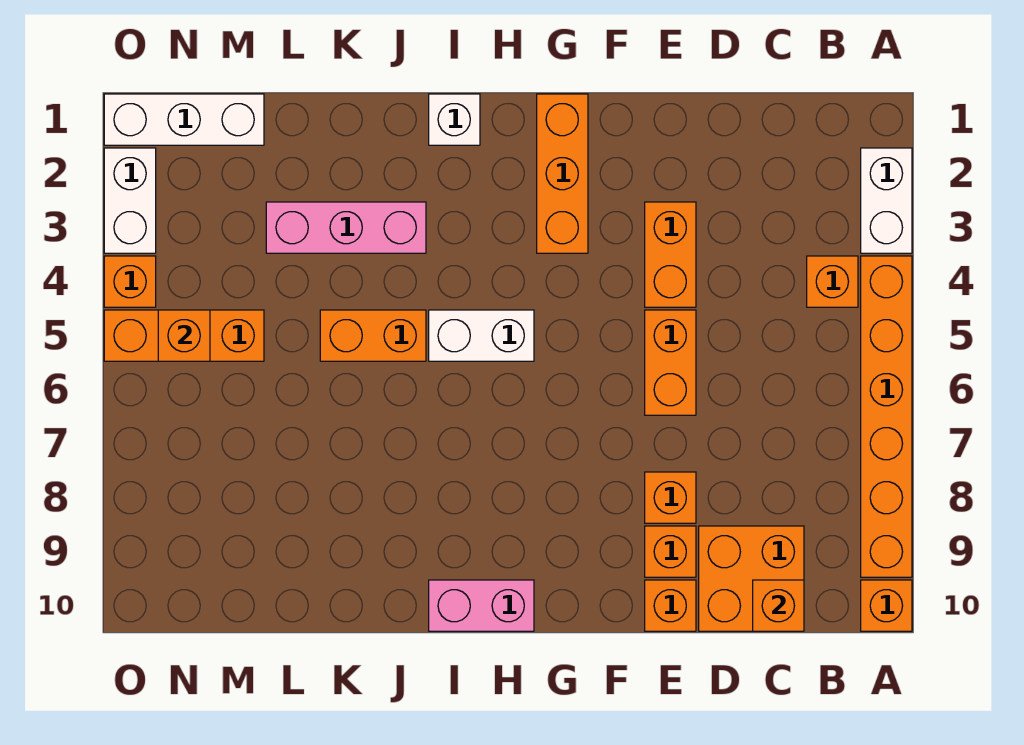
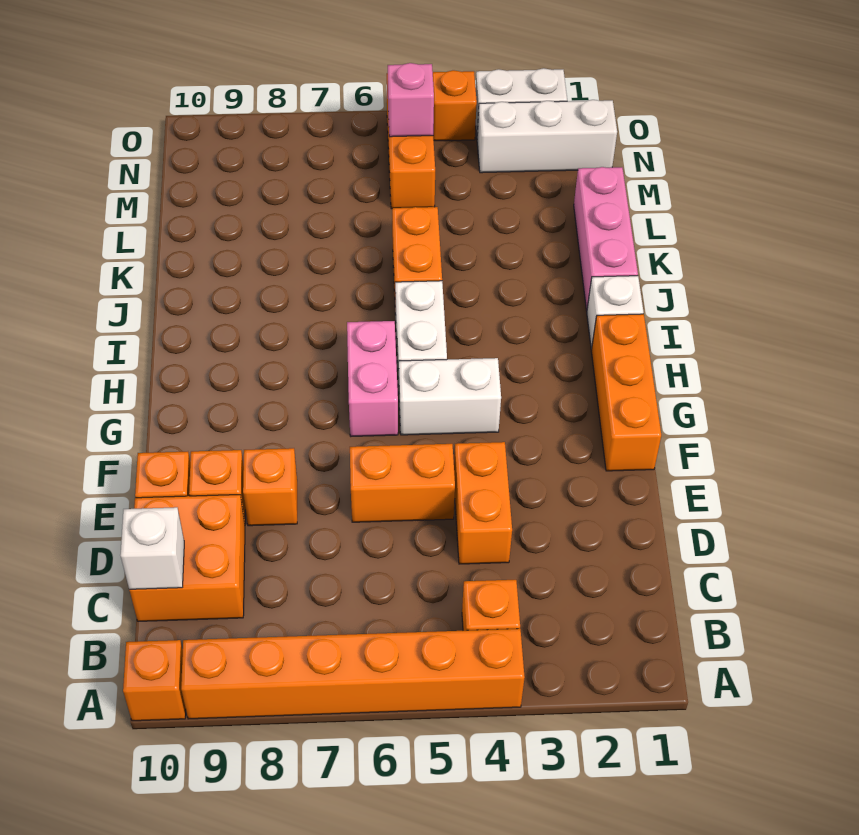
white brick A2:A3 level 1 -> white brick G4:G5 level 1
orange brick C10 level 2 -> white brick C10 level 2
orange brick E3:E4 level 1 -> orange brick D4:E4 level 1
orange brick G1:G3 level 1 -> orange brick F1:H1 level 1
pink brick H10:I10 level 1 -> pink brick G6:H6 level 1
pink brick J3:L3 level 1 -> pink brick J1:L1 level 1
white brick M1:O1 level 1 -> white brick N1:N3 level 1
orange brick N5 level 2 -> pink brick N5 level 2

